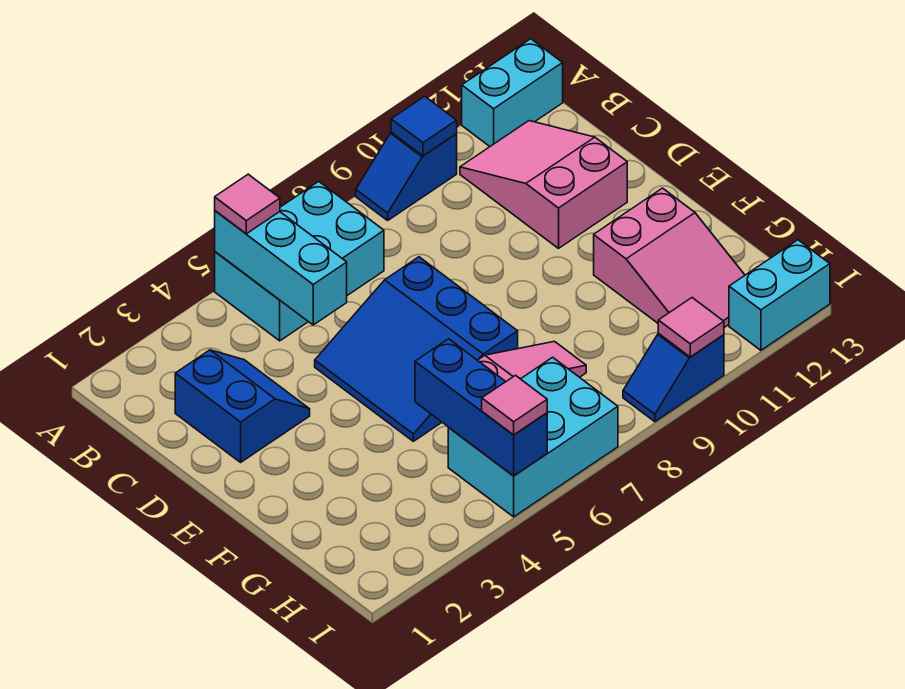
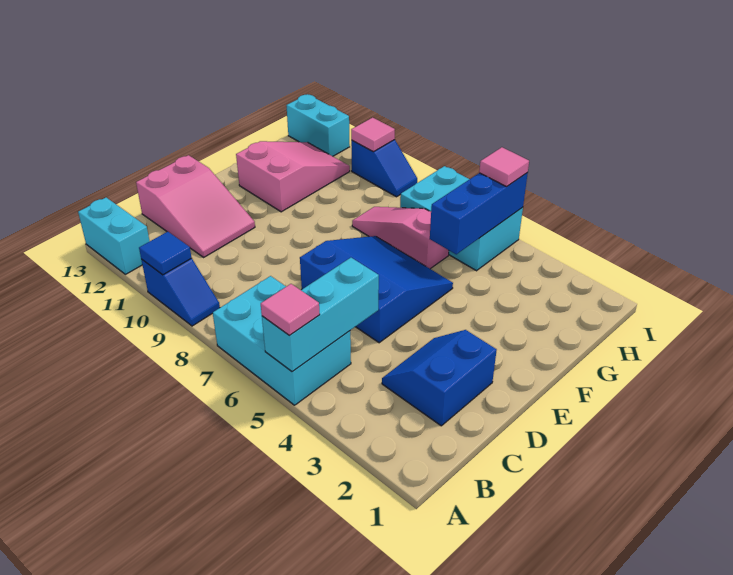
pink slope B11:D12 level 1 top D -> pink slope C11:D13 level 1 top 13
blue slope D5:F7 level 1 top 7 -> blue slope D5:F7 level 1 top D

